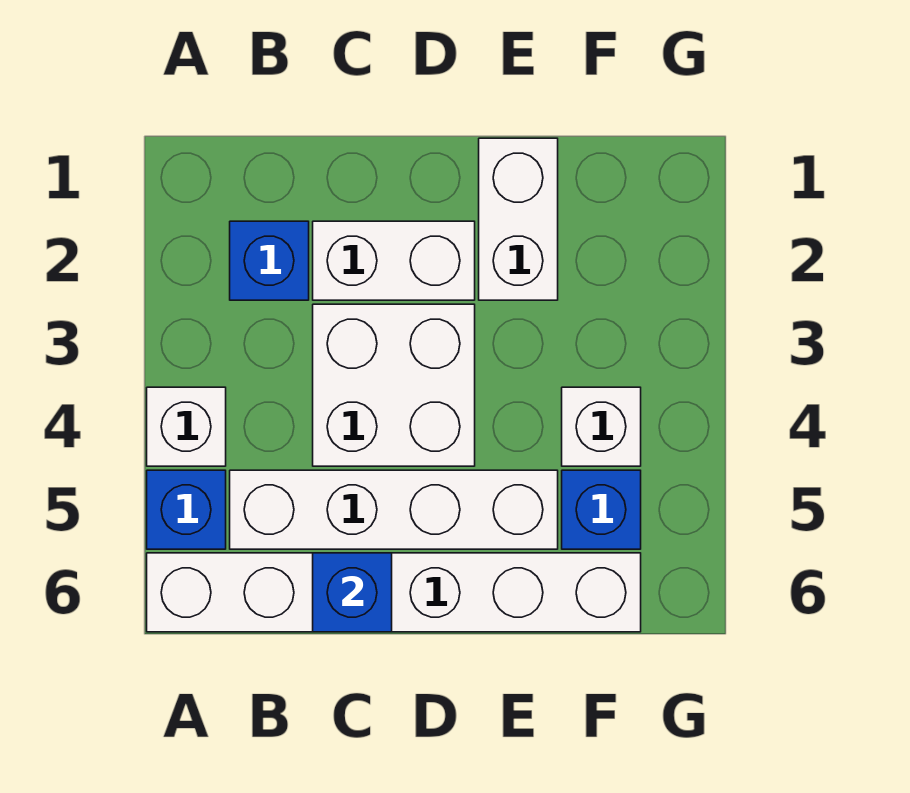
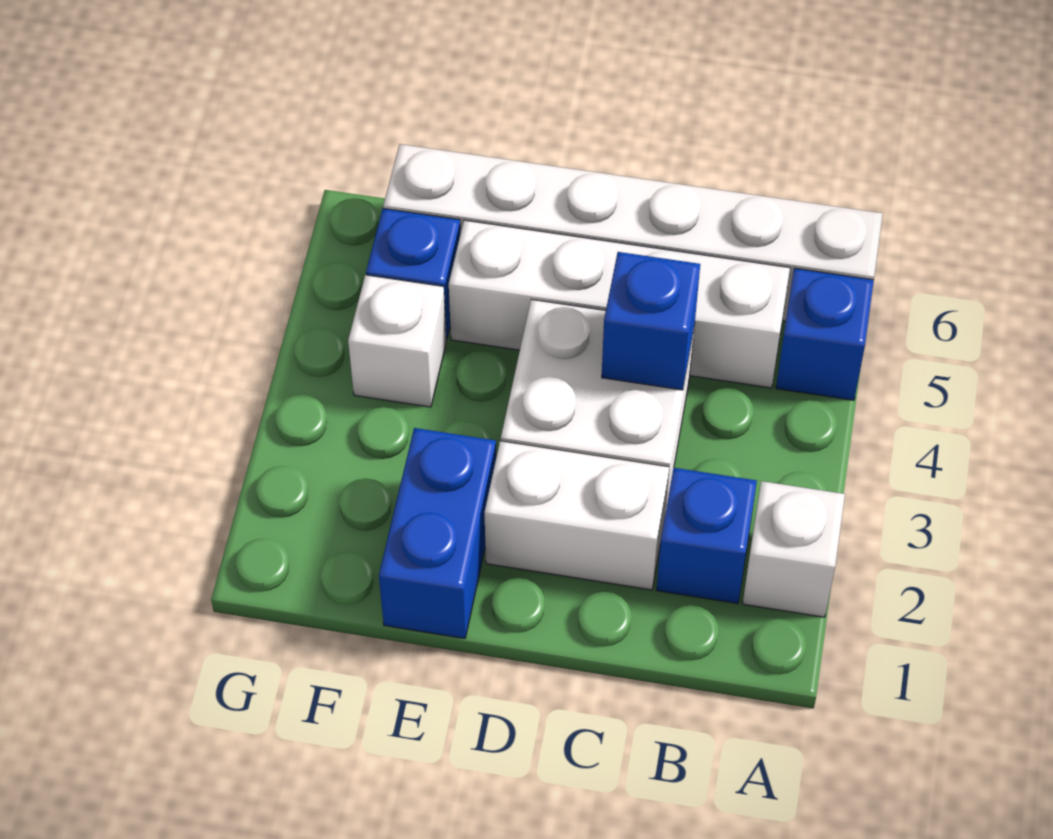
white brick A4 level 1 -> white brick A2 level 1
blue brick C6 level 2 -> blue brick C4 level 2
white brick E1:E2 level 1 -> blue brick E1:E2 level 1

